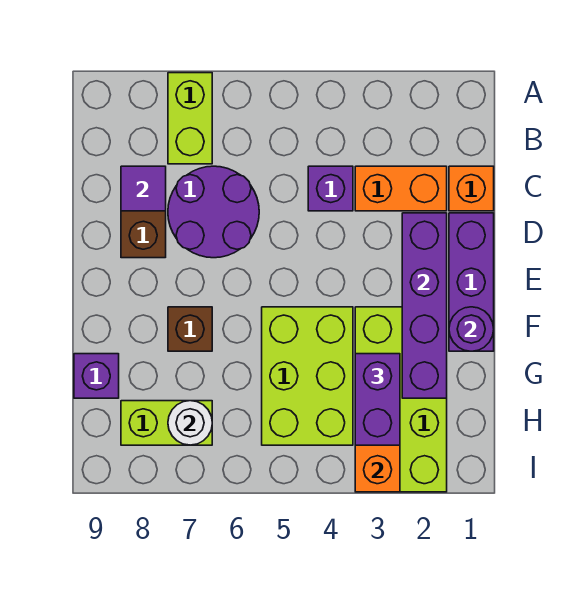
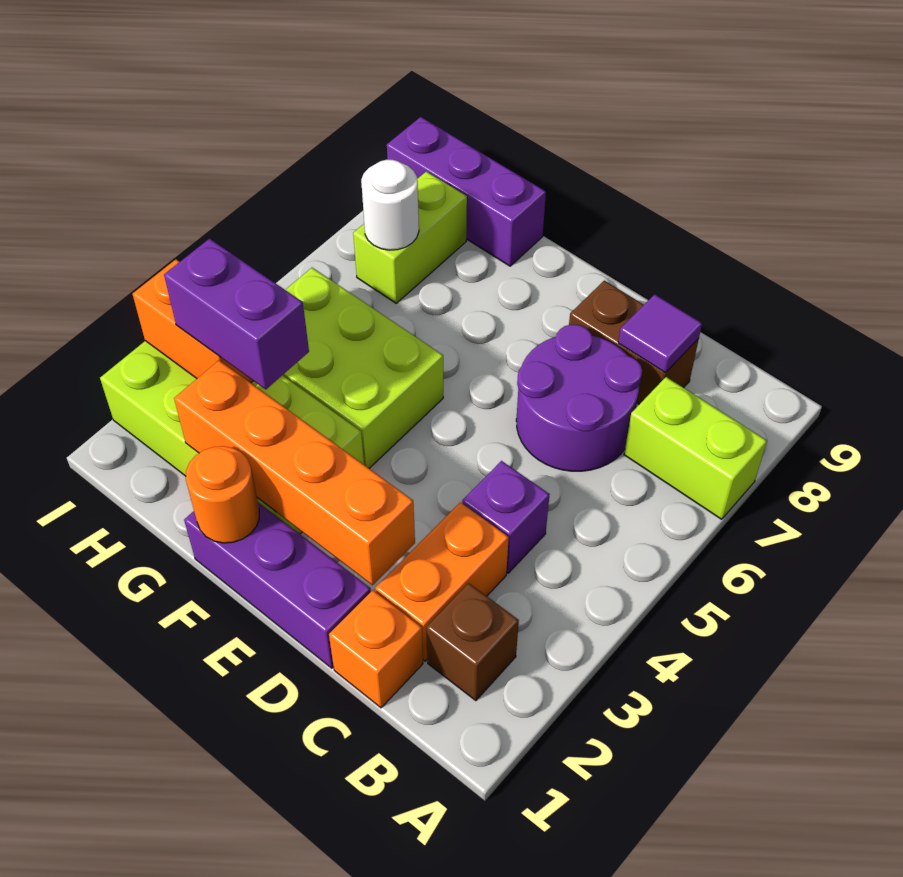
purple brick D2:G2 level 2 -> orange brick D2:G2 level 2
purple round brick F1 level 2 -> orange round brick F1 level 2
brown brick F7 level 1 -> brown brick B2 level 1
purple brick G9 level 1 -> purple brick G9:I9 level 1

